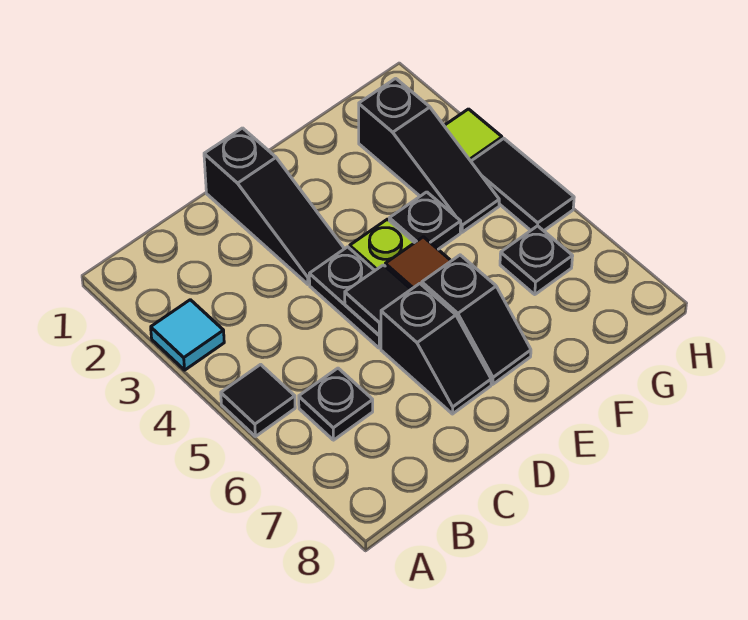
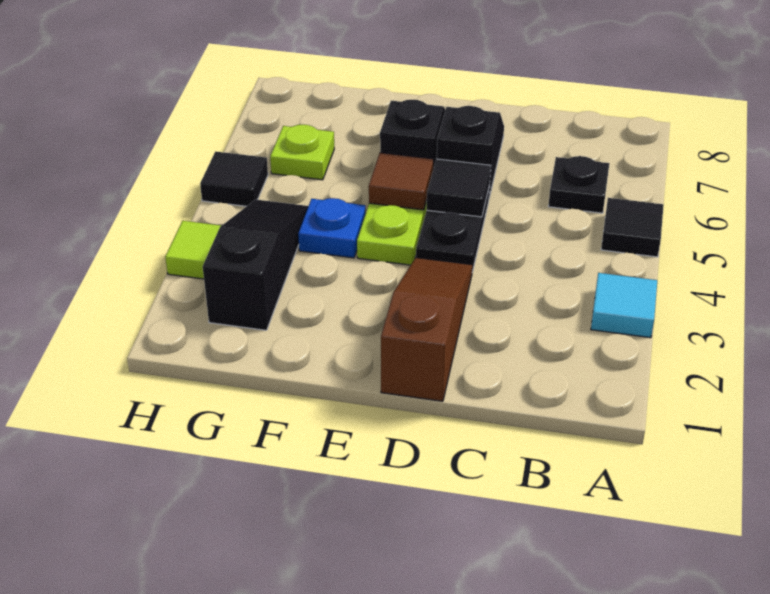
black slope D1:D3 level 1 top 1 -> brown slope D1:D3 level 1 top 1
black plate F4 level 1 -> blue plate F4 level 1
black plate G6 level 1 -> lime plate G6 level 1
black tile H4:H5 level 1 -> black tile H5 level 1

